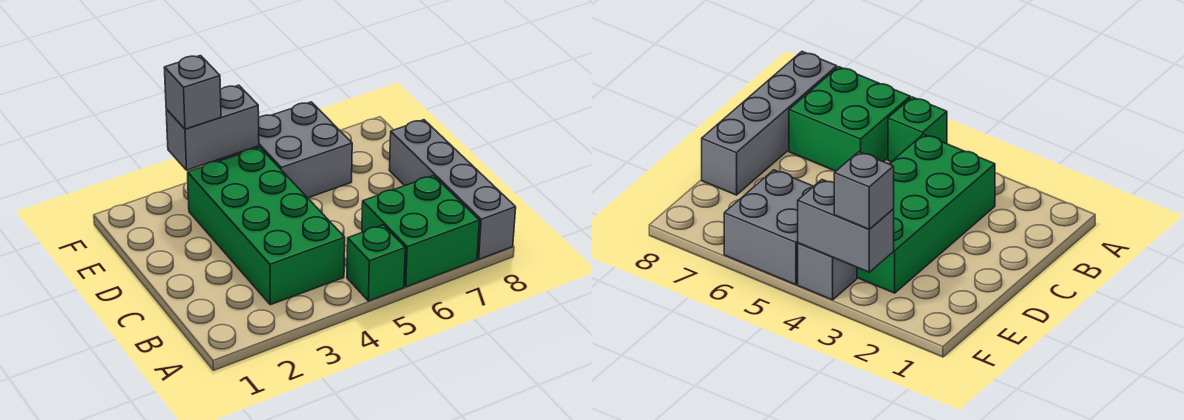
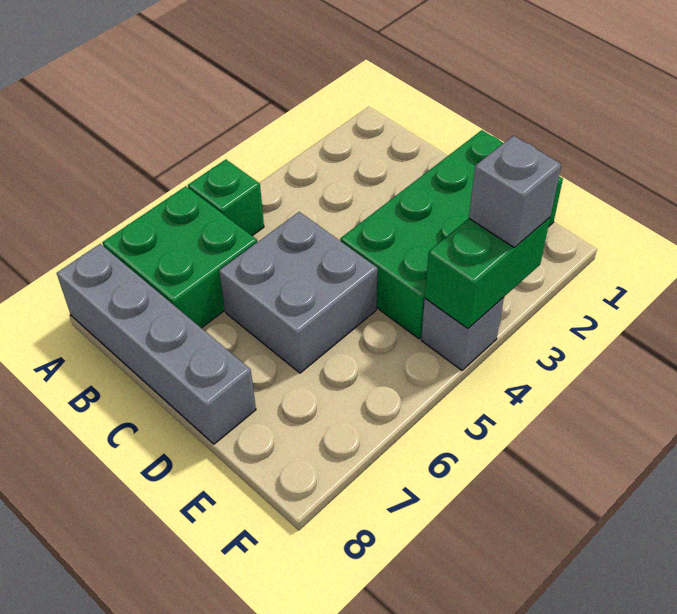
green brick B3:E4 level 1 -> green brick D1:E4 level 1
grey brick E5:F6 level 1 -> grey brick C5:D6 level 1
grey brick F3:F4 level 2 -> green brick F3:F4 level 2

